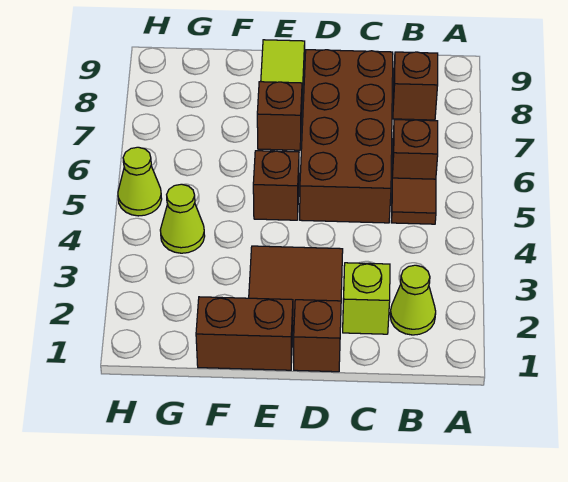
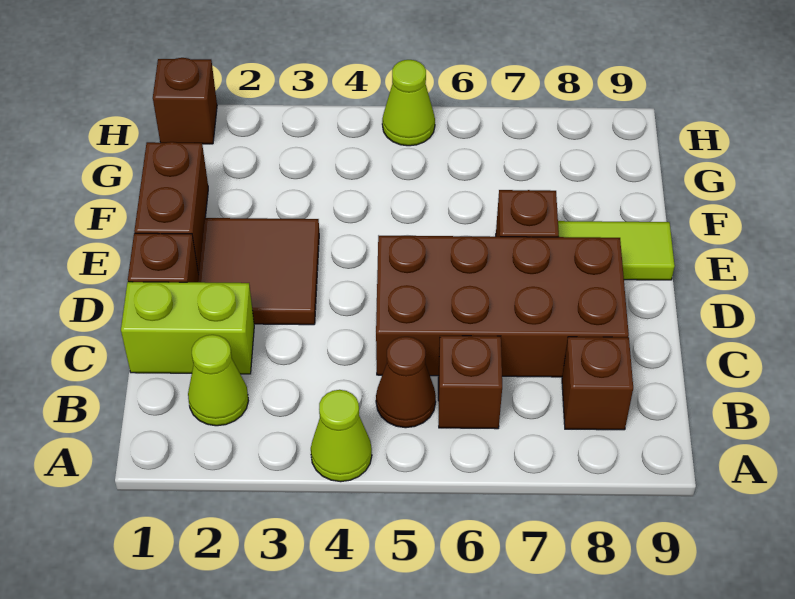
brown tile B5 level 1 -> brown cone B5 level 1
lime brick C2 level 1 -> lime brick C1:C2 level 1
brown brick E5 level 1 -> brown brick H1 level 1
lime cone G4 level 1 -> lime cone A4 level 1

